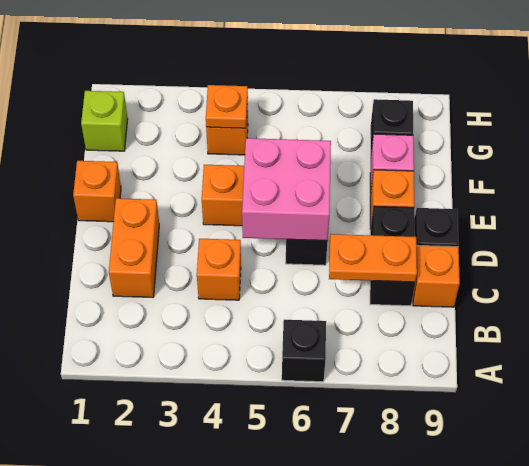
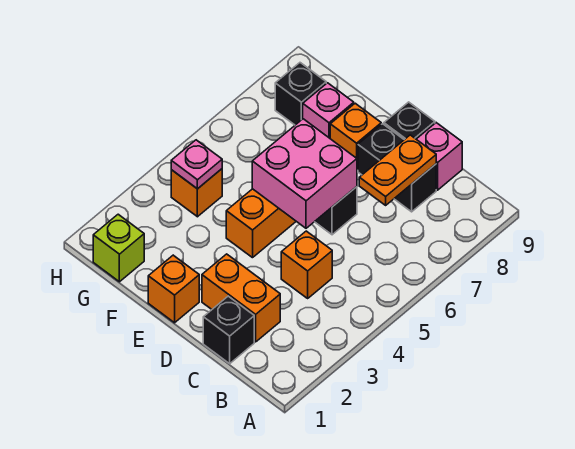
black brick A6 level 1 -> black brick C1 level 1
orange brick C9 level 1 -> pink brick C9 level 1
orange plate G4 level 2 -> pink plate G4 level 2

